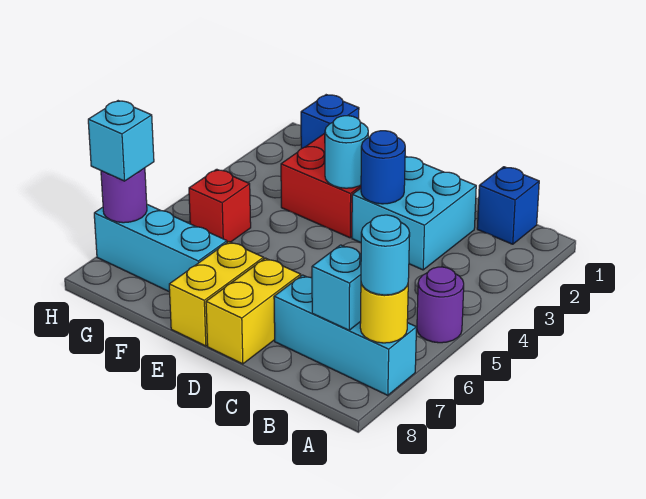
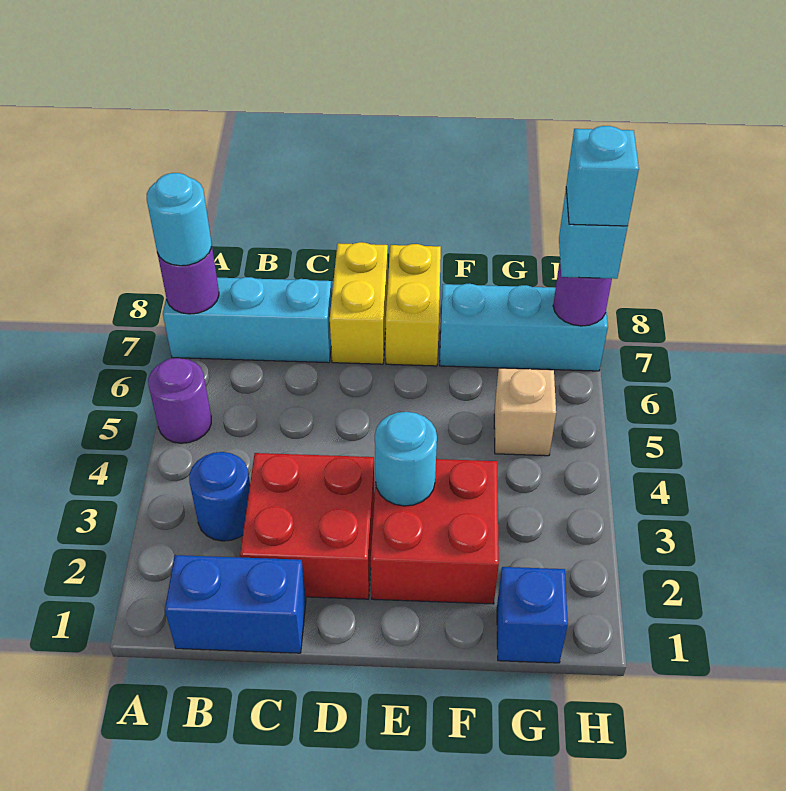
yellow round brick A7 level 2 -> purple round brick A7 level 2
blue brick B1 level 1 -> blue brick B1:C1 level 1
cyan brick B7 level 2 -> cyan brick H7 level 4
cyan brick C2:D3 level 1 -> red brick C2:D3 level 1
blue round brick D3 level 2 -> blue round brick B3 level 1
red brick G5 level 1 -> tan brick G5 level 1

